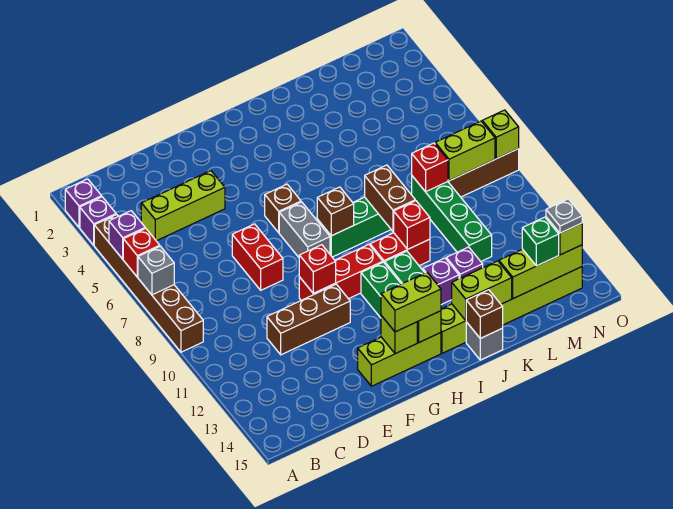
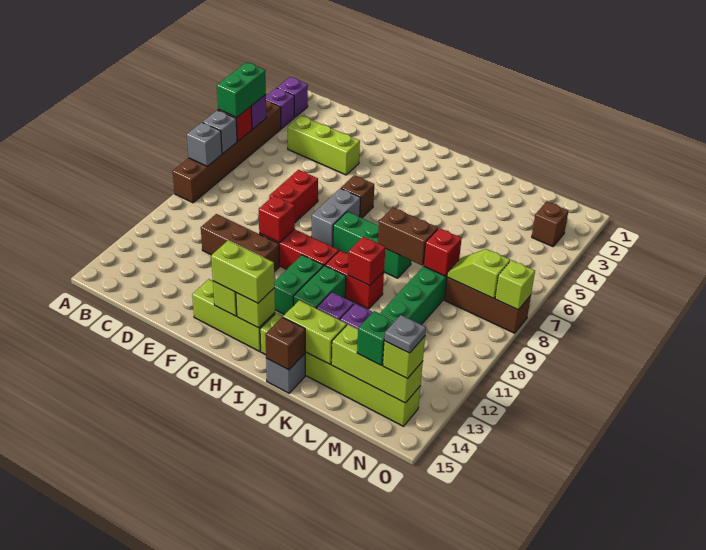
none -> green brick A5:A6 level 3
none -> grey brick A8 level 2
brown brick H8 level 2 -> brown brick N3 level 1
brown brick J8:J9 level 2 -> brown brick J8:K8 level 2
lime brick M8:N8 level 2 -> lime slope M8:N8 level 2 top N

